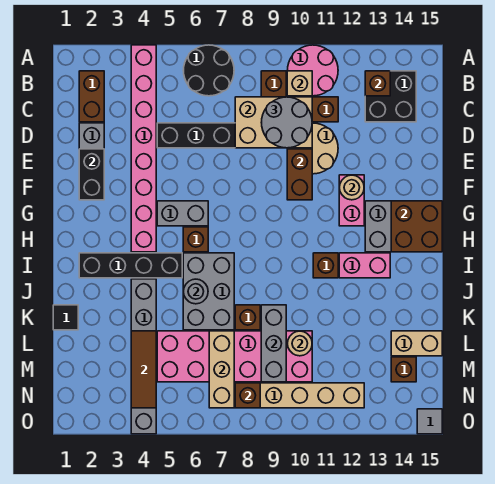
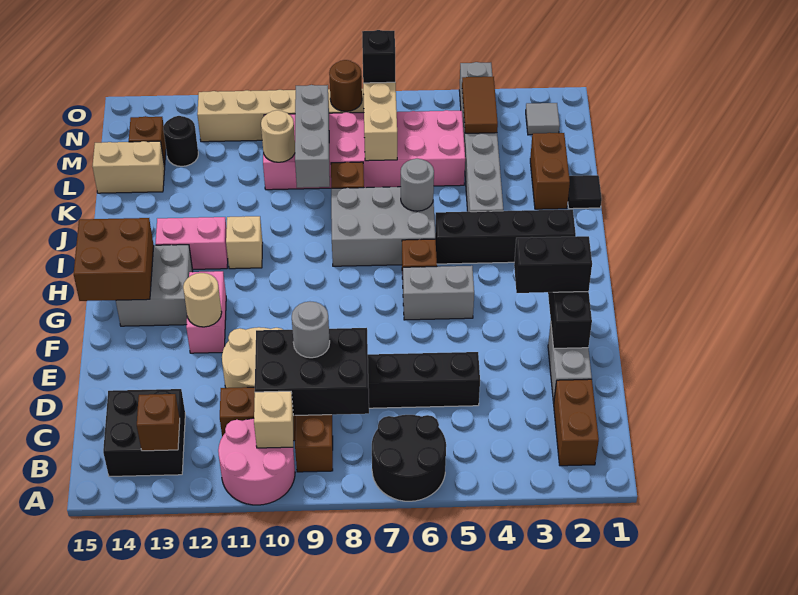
pink brick A4:H4 level 1 -> none
tan brick C8:D10 level 2 -> black brick C8:D10 level 2
grey round brick C9:D10 level 3 -> grey round brick D9 level 3
brown brick E10:F10 level 2 -> brown brick K2:L2 level 1
none -> black brick F2:F3 level 3
grey brick I6:K7 level 1 -> grey brick I6:J8 level 1
brown brick I11 level 1 -> tan brick I11 level 1
brown tile L4:N4 level 2 -> brown tile M4:N4 level 2
none -> black round brick M13 level 1
none -> black brick N7 level 3
brown brick N8 level 2 -> brown round brick N8 level 2
grey tile O15 level 1 -> grey tile N2 level 1

